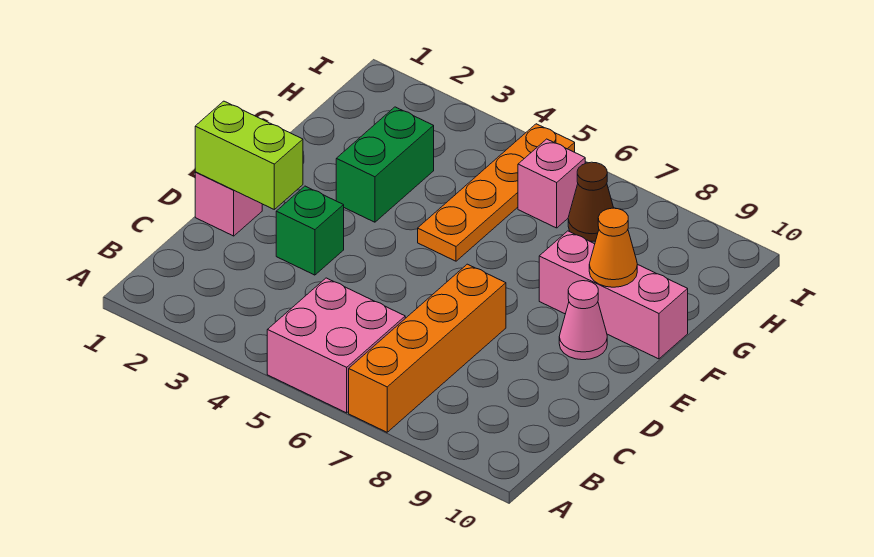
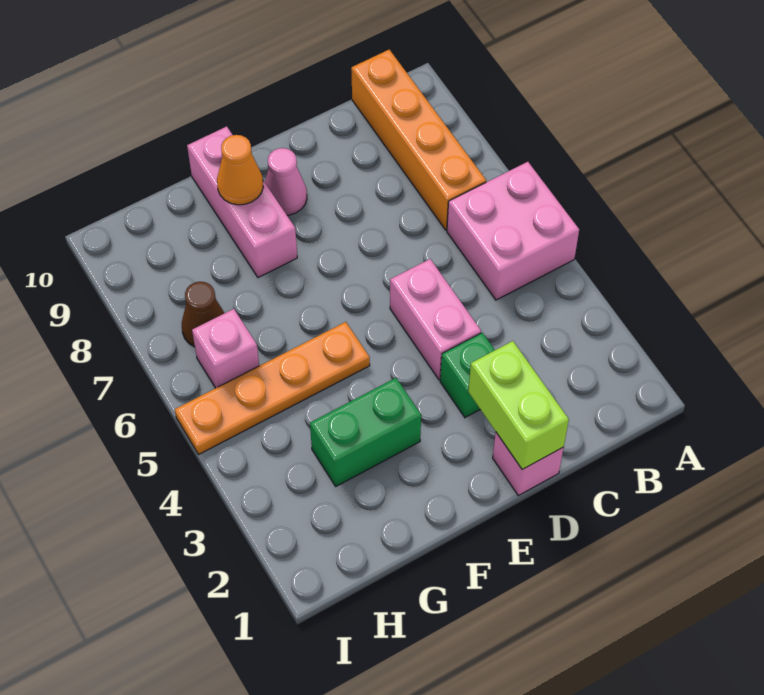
orange brick A7:D7 level 1 -> orange brick B7:B10 level 1
none -> pink brick D4:D5 level 1

